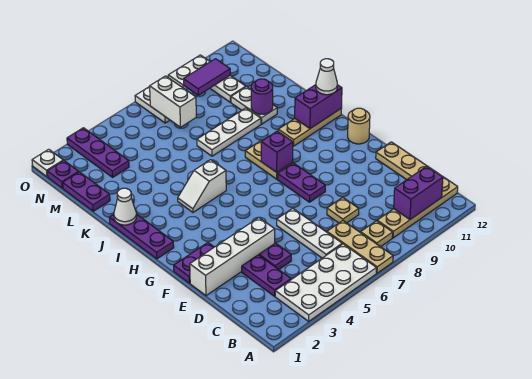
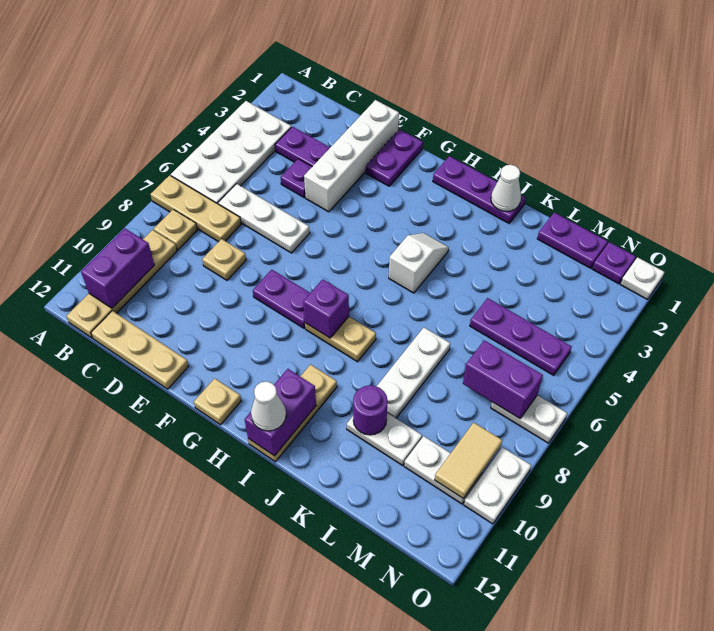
tan round brick G12 level 1 -> tan plate G12 level 1
purple plate M3:O3 level 1 -> purple plate L5:N5 level 1
white brick M7:N7 level 2 -> purple brick M7:N7 level 2
purple tile N9:N10 level 2 -> tan tile N9:N10 level 2

